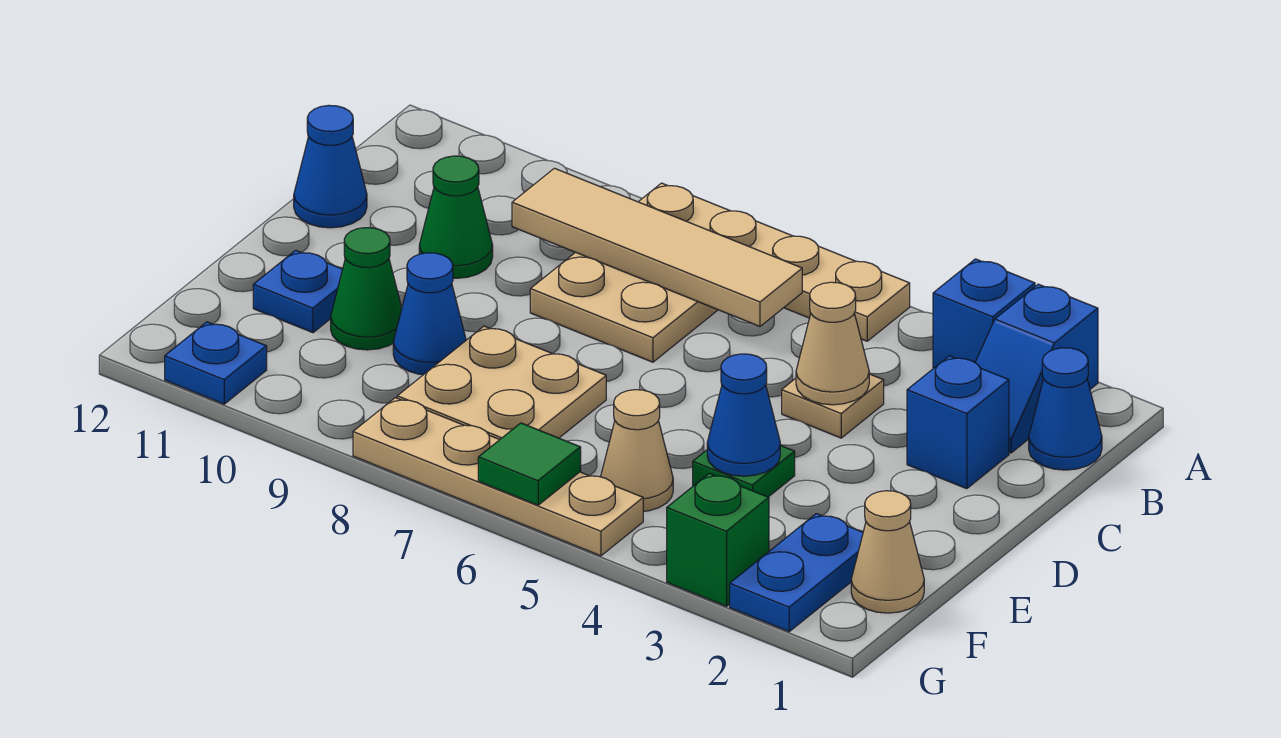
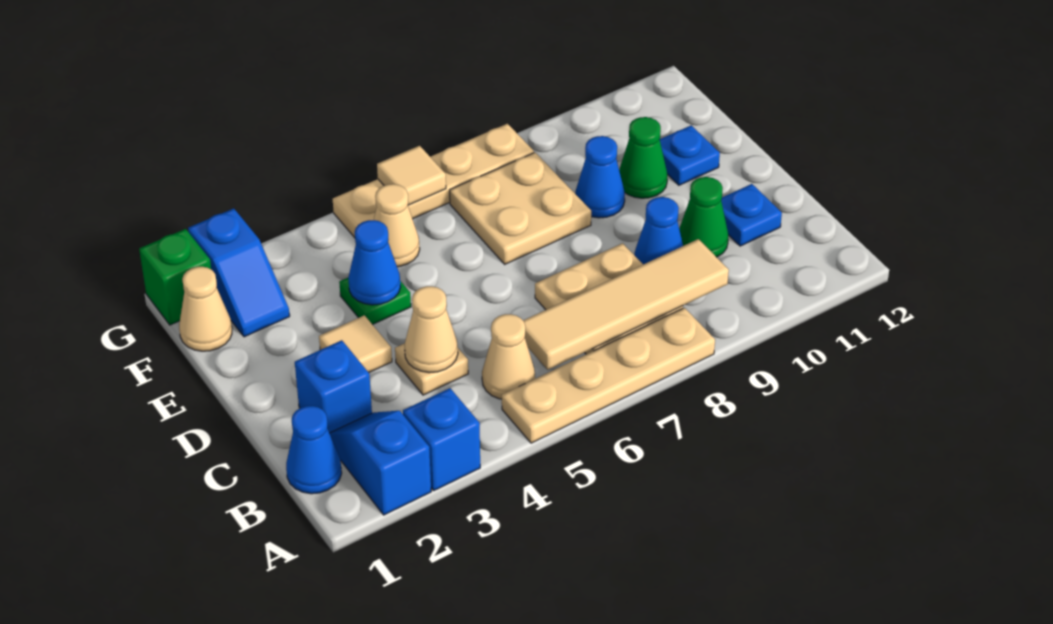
none -> tan cone B5 level 1
blue cone C12 level 1 -> blue cone C9 level 1
none -> tan tile D3 level 1
blue plate F2:G2 level 1 -> blue slope F2:G2 level 1 top G
green brick G3 level 1 -> green brick G1 level 1
green tile G6 level 2 -> tan tile G6 level 2
blue plate G11 level 1 -> blue plate C11 level 1

